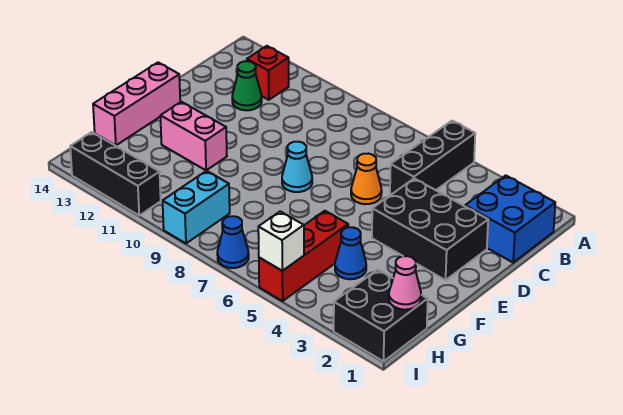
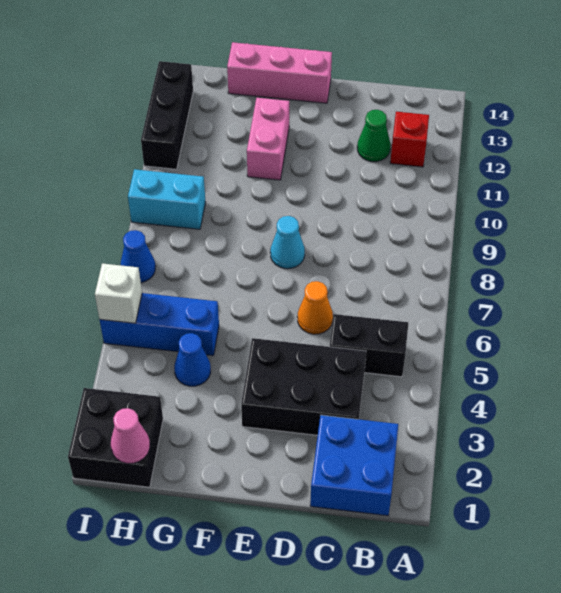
black brick A5:C5 level 1 -> black brick B5:C5 level 1
black brick D2:E4 level 1 -> black brick C3:E4 level 1
red brick G5:I5 level 1 -> blue brick G5:I5 level 1

